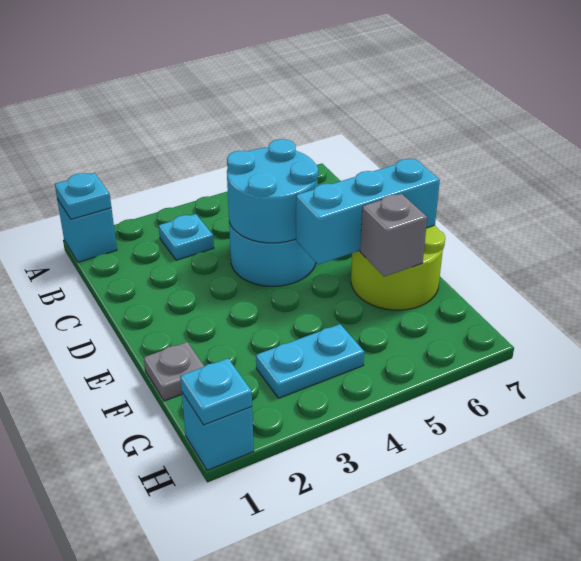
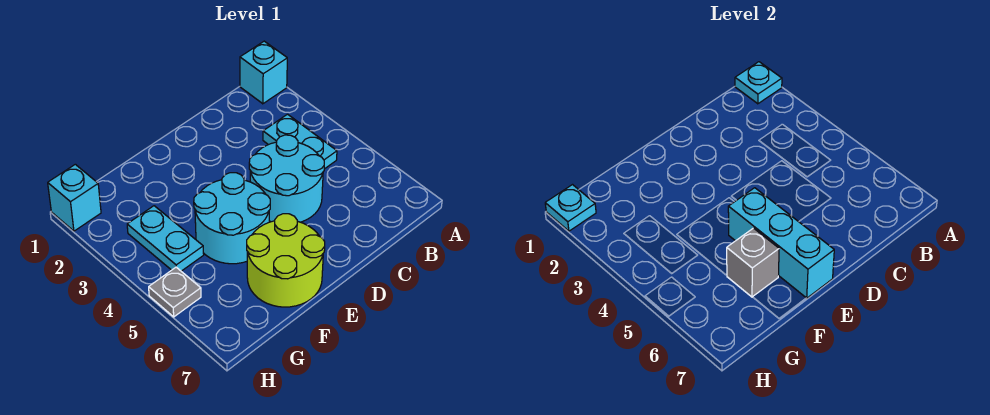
cyan plate B3 level 1 -> cyan plate B3:B4 level 1
cyan round brick C4:D5 level 2 -> cyan round brick E4:F5 level 1
grey plate F1 level 1 -> grey plate H5 level 1

